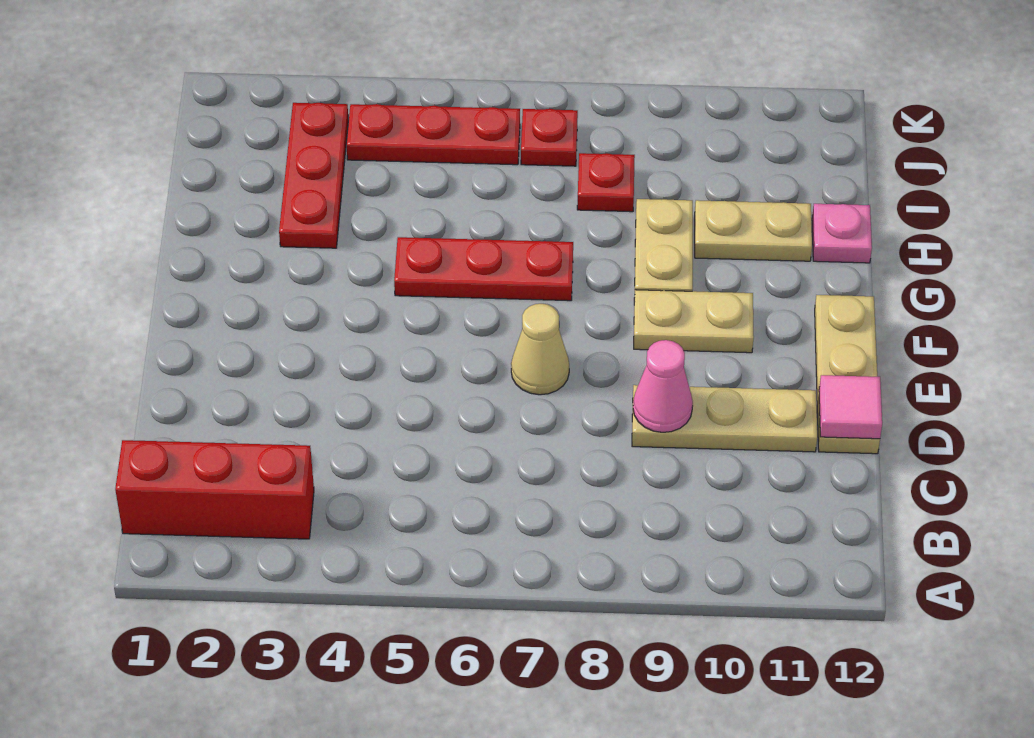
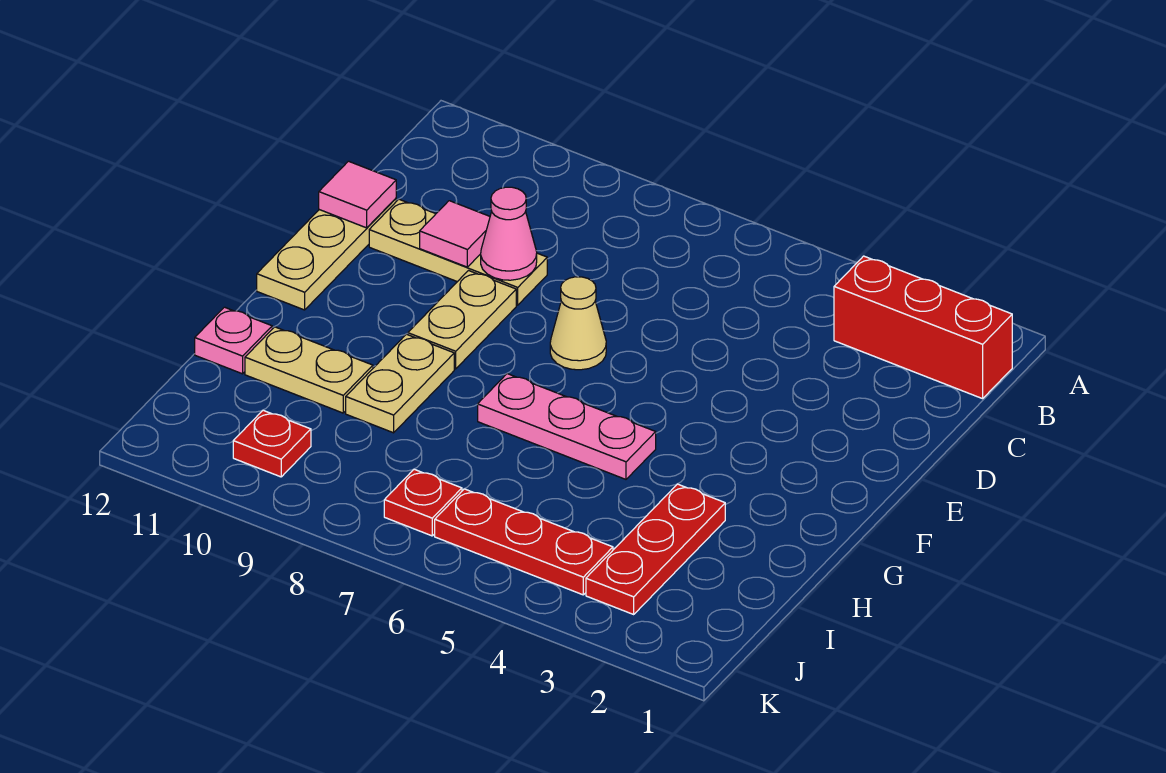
none -> pink tile D10 level 2
tan plate F9:F10 level 1 -> tan plate E9:F9 level 1
red plate G5:G7 level 1 -> pink plate G5:G7 level 1
red plate I8 level 1 -> red plate J10 level 1

